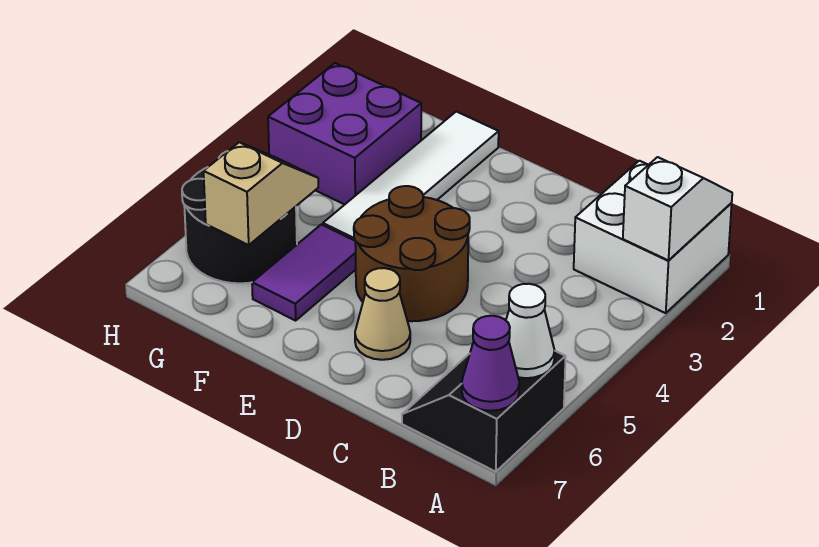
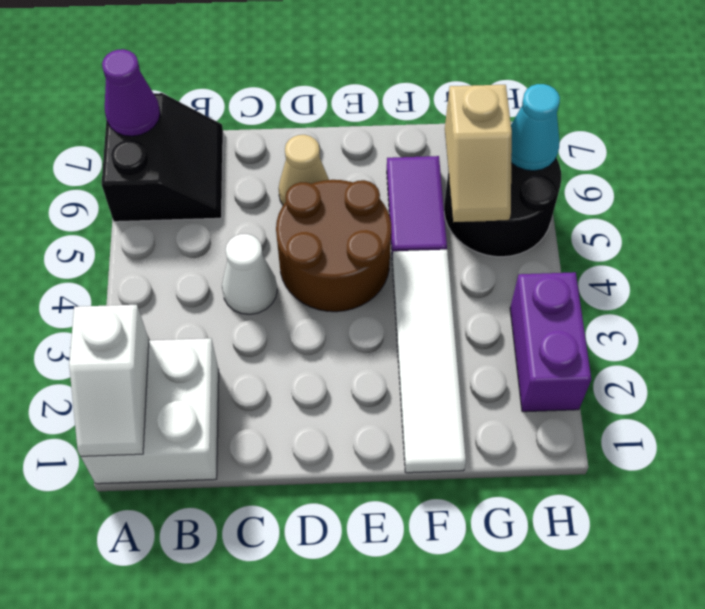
white cone A6 level 2 -> white cone C4 level 1
purple brick G2:H3 level 1 -> purple brick H2:H3 level 1
none -> cyan cone H6 level 2

